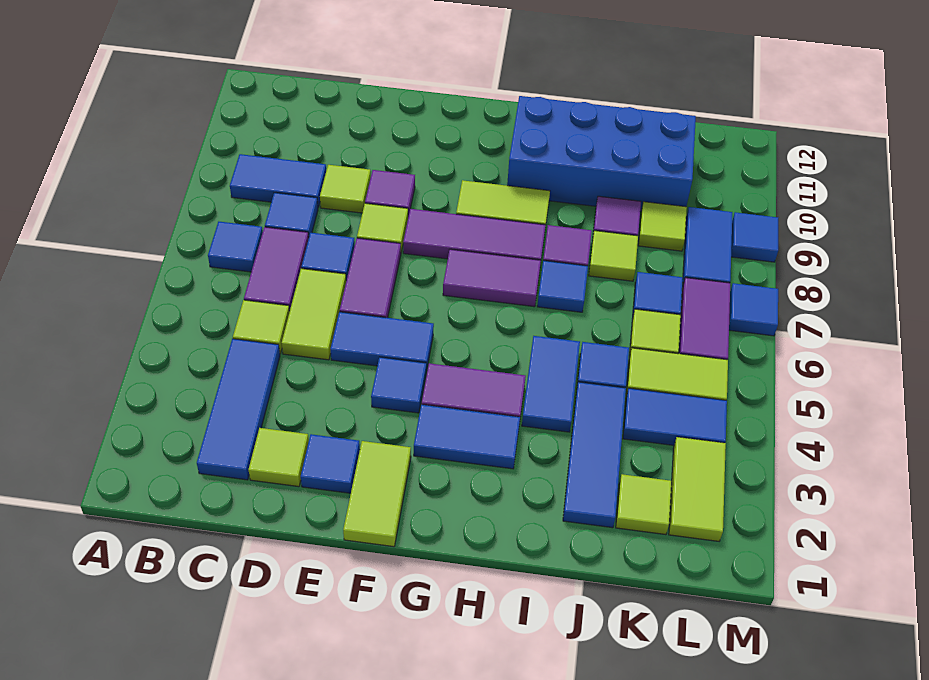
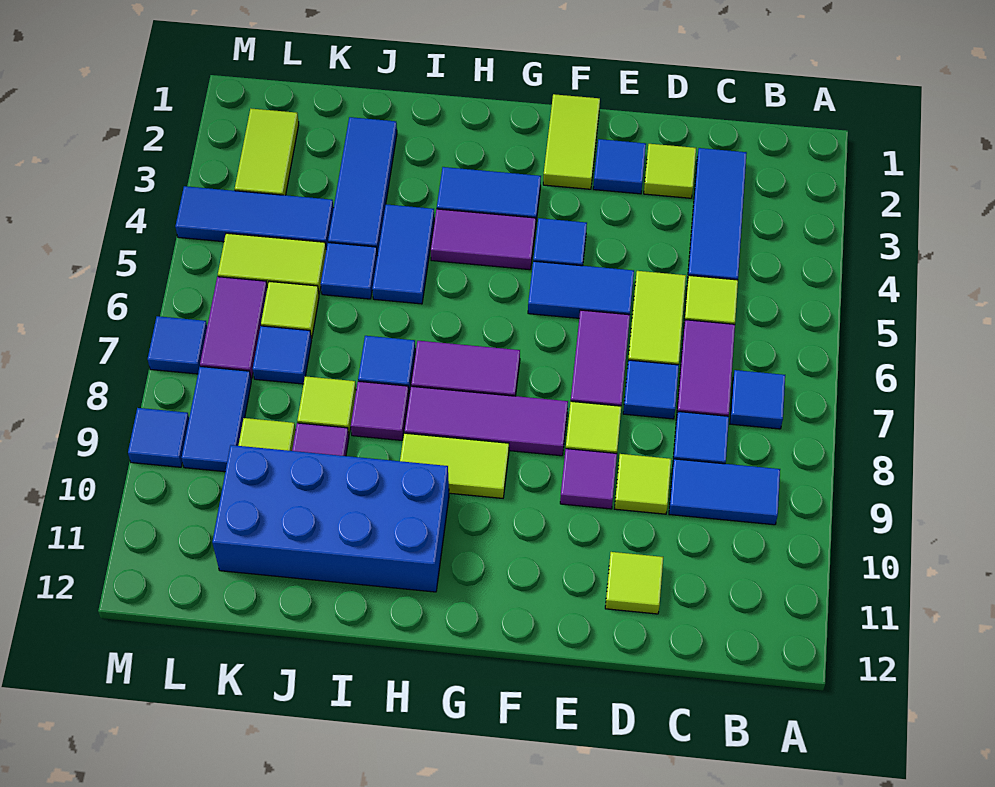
lime tile K2 level 1 -> lime tile D11 level 1
blue tile K4:L4 level 1 -> blue tile K4:M4 level 1

